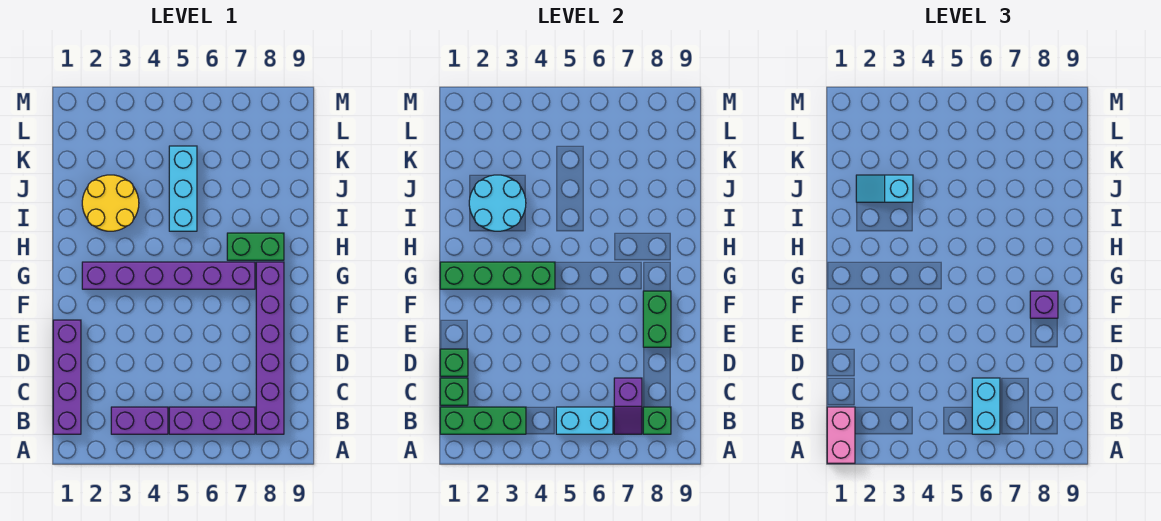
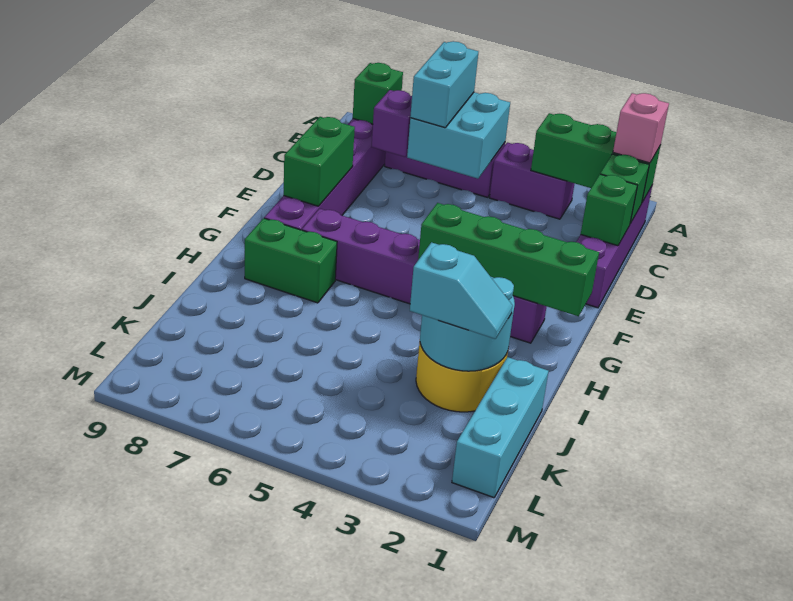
pink brick A1:B1 level 3 -> pink brick B1 level 3
cyan brick B5:B6 level 2 -> cyan brick B5:C6 level 2
purple brick F8 level 3 -> none
cyan brick I5:K5 level 1 -> cyan brick J1:L1 level 1

